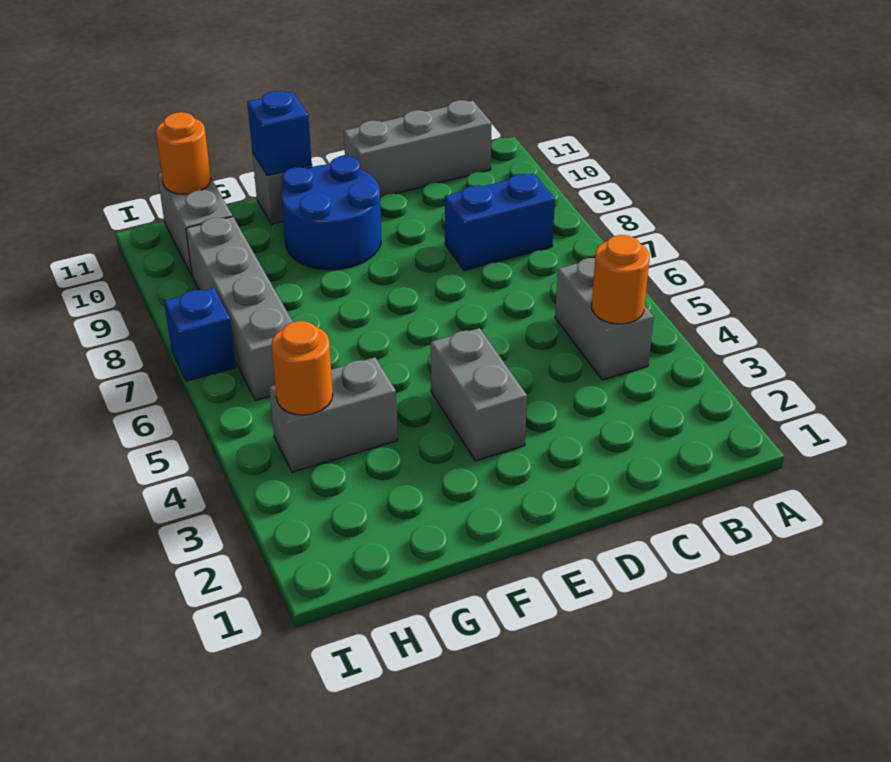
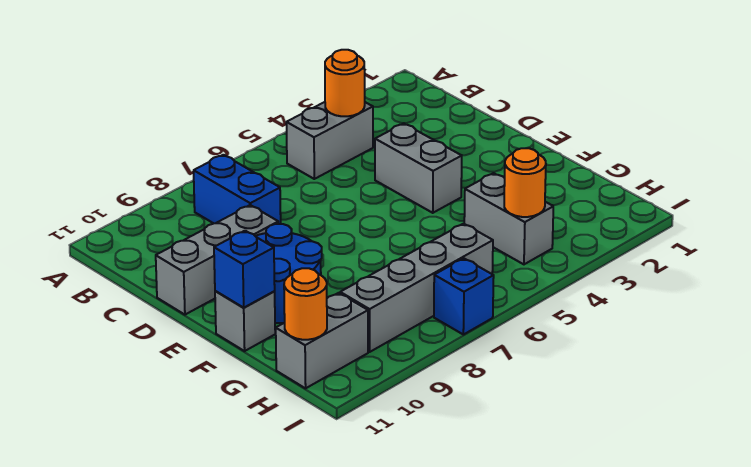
grey brick B11:D11 level 1 -> grey brick D9:D11 level 1
grey brick E3:E4 level 1 -> grey brick D4:E4 level 1

